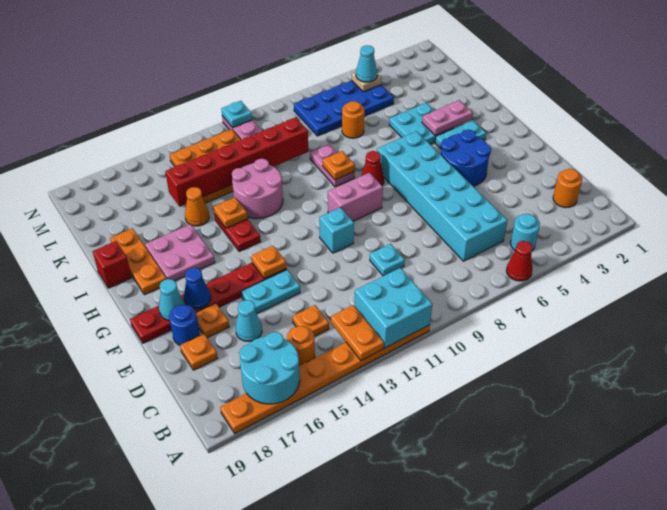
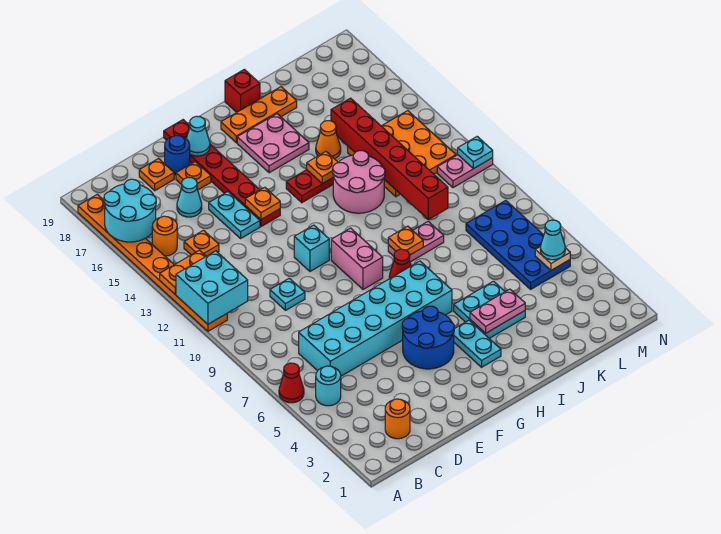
blue cone F17 level 2 -> none
pink plate I3:I4 level 2 -> pink plate I4:J4 level 2
orange round brick K7 level 1 -> none

